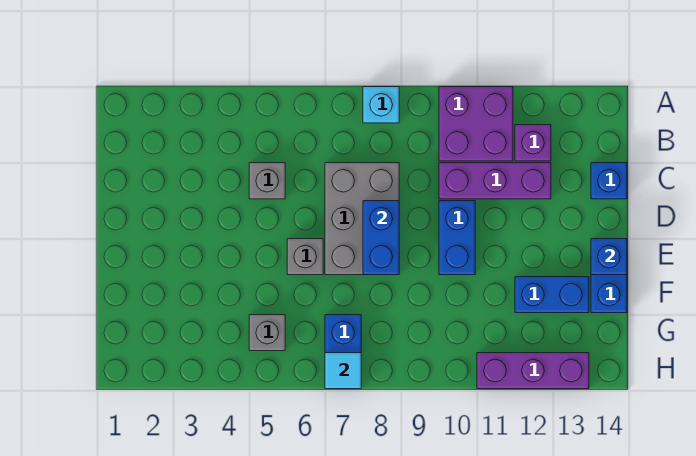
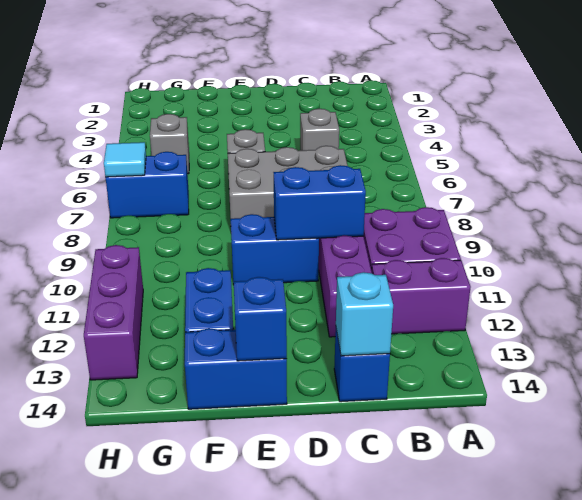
cyan brick A8 level 1 -> cyan brick C14 level 2
purple brick B12 level 1 -> purple brick A12:B12 level 1
blue brick D8:E8 level 2 -> blue brick C10:D10 level 2

